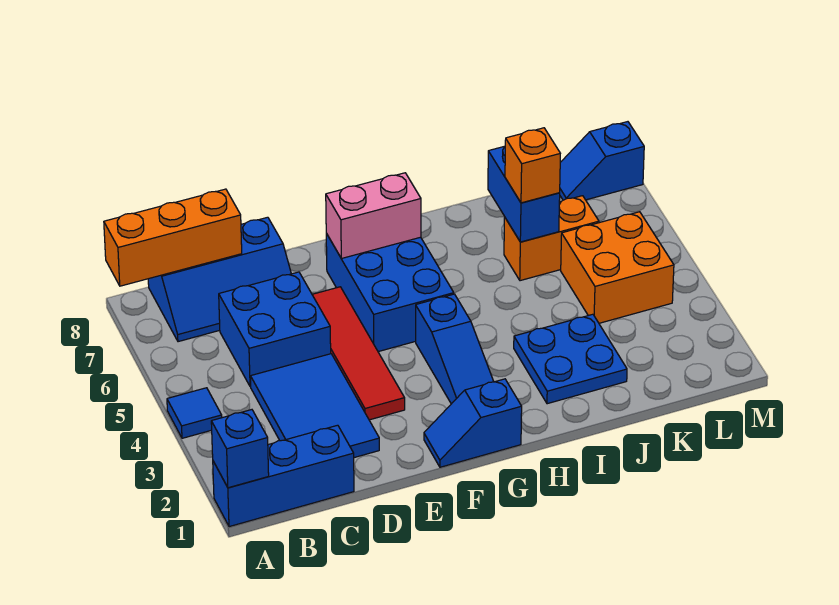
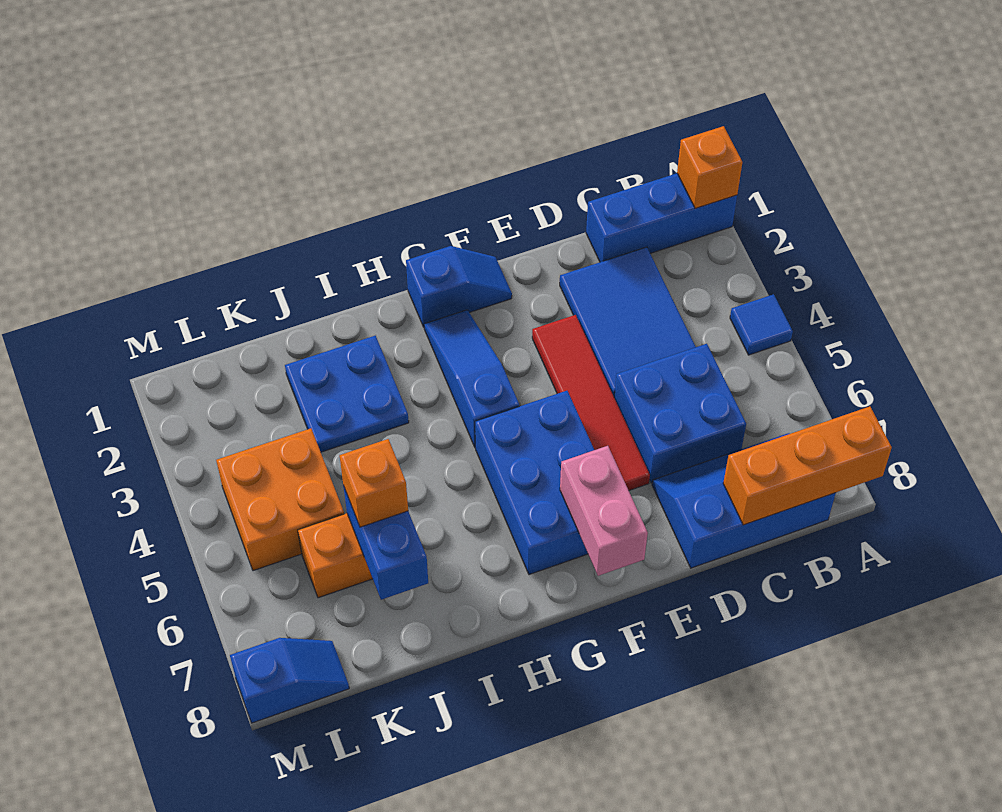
blue brick A1 level 2 -> orange brick A1 level 2
pink brick F7:G7 level 2 -> pink brick F7:F8 level 2

